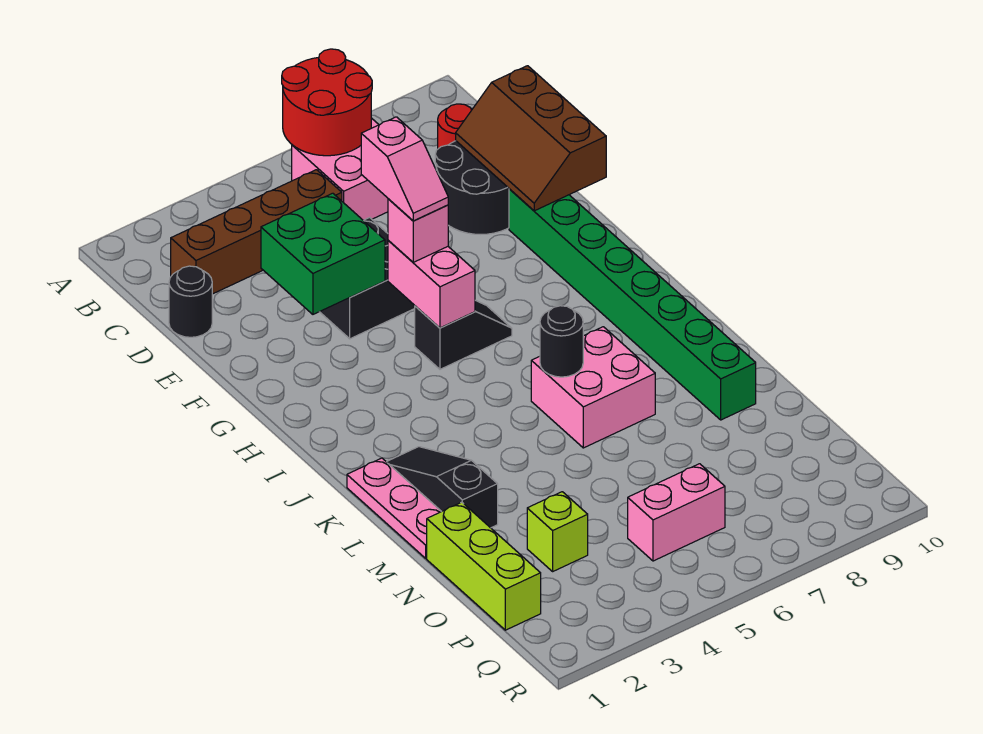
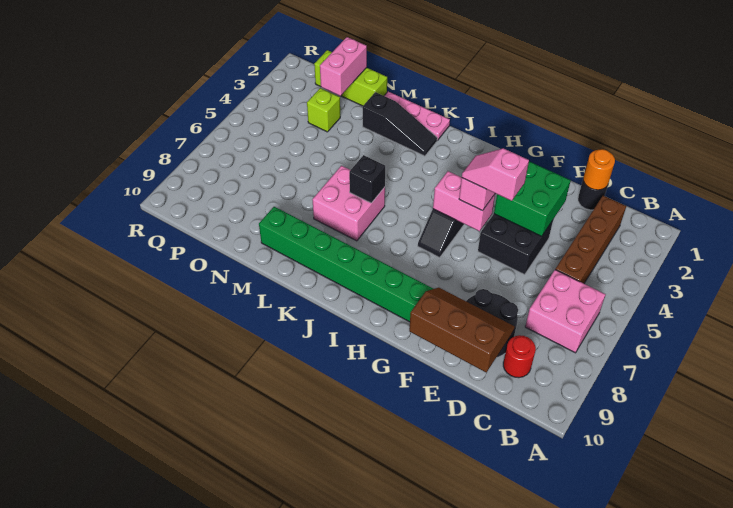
red round brick A6:B7 level 2 -> none
none -> orange round brick D1 level 2
black round brick K6 level 2 -> black brick K6 level 2
pink brick P5:P6 level 1 -> pink brick O1:O2 level 2

